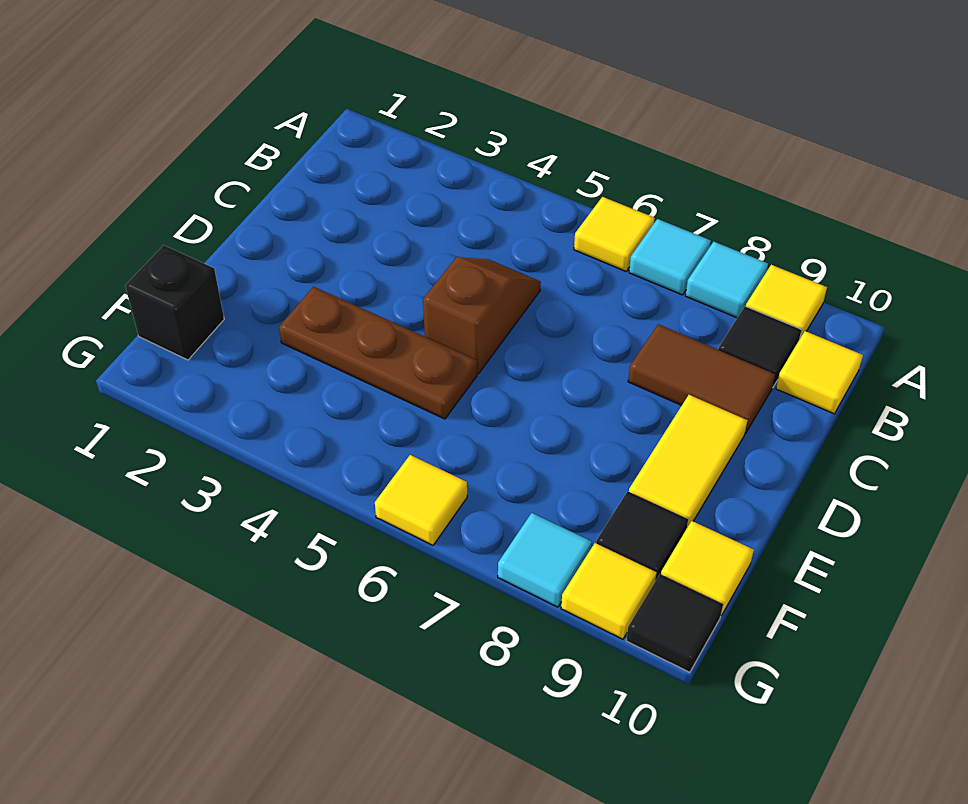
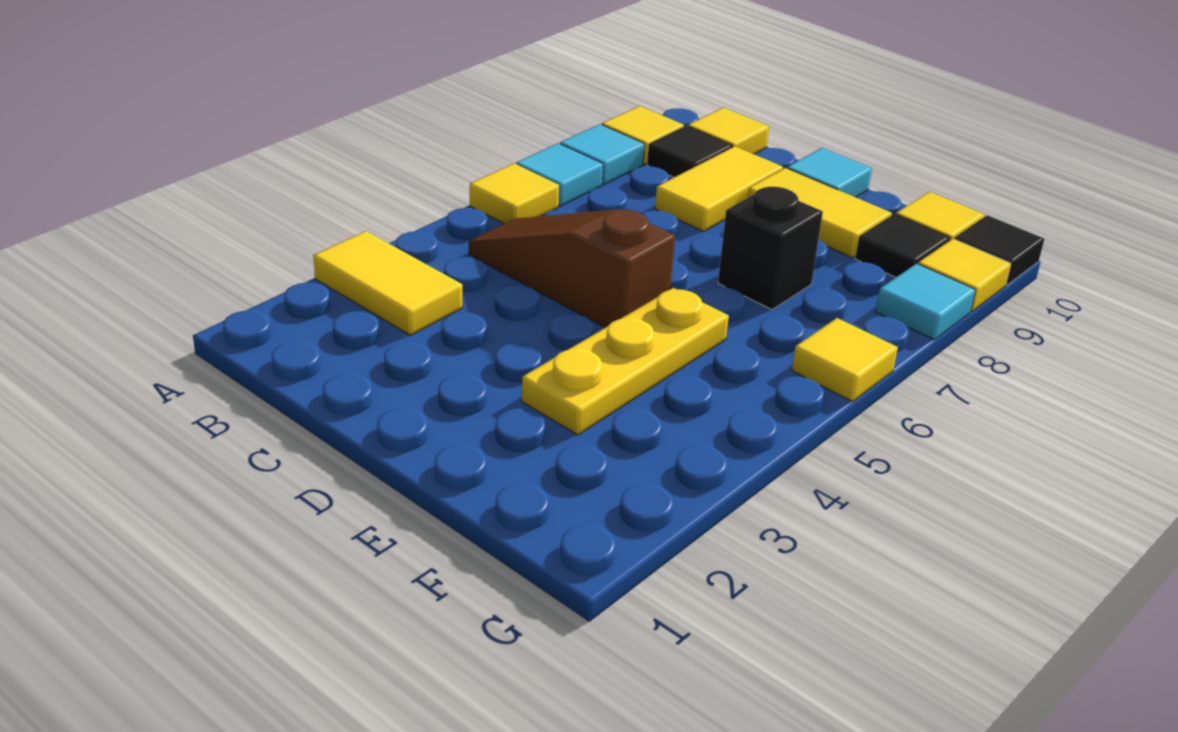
none -> yellow tile A3:B3 level 1
brown slope C5:D5 level 1 top D -> brown slope B5:D5 level 1 top D
brown tile C8:C9 level 1 -> yellow tile C8:C9 level 1
none -> cyan tile D10 level 1
brown plate E3:E5 level 1 -> yellow plate E3:E5 level 1
black brick F1 level 1 -> black brick E7 level 1

